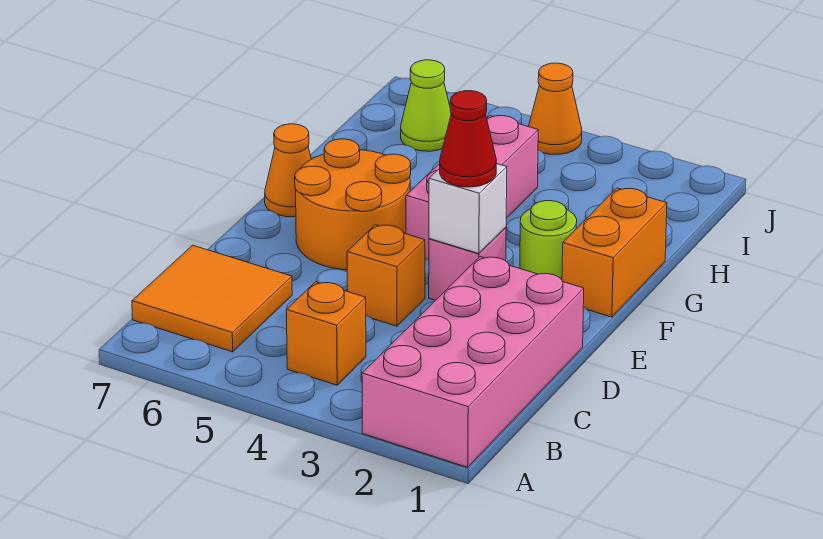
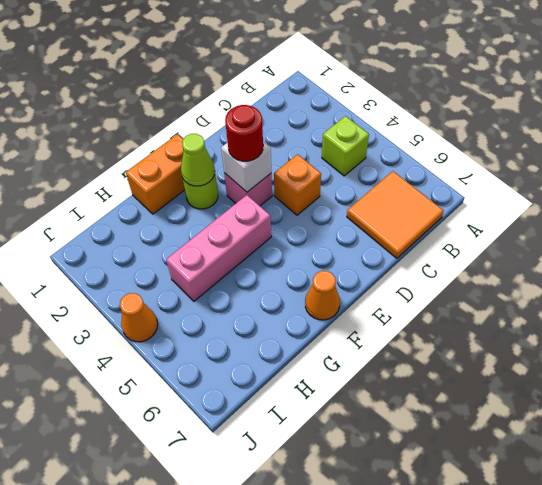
pink brick A1:D2 level 1 -> none
orange brick B4 level 1 -> lime brick B4 level 1
red cone E3 level 3 -> red round brick E3 level 3
orange round brick E5:F6 level 1 -> none
lime cone I6 level 1 -> lime cone F2 level 2

